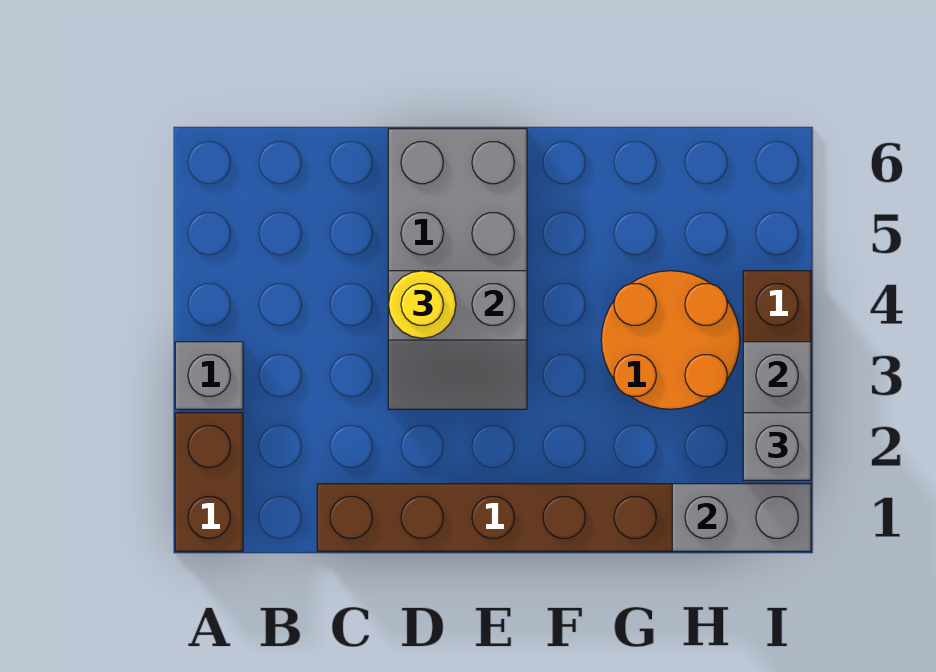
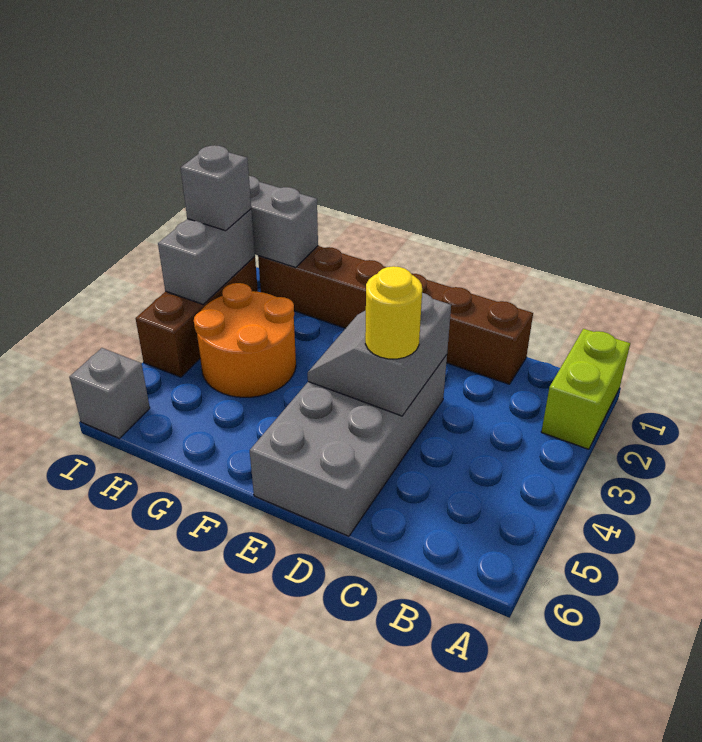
brown brick A1:A2 level 1 -> lime brick A1:A2 level 1
grey brick A3 level 1 -> grey brick I6 level 1
grey slope D3:E4 level 2 top 4 -> grey slope D3:E4 level 2 top D

